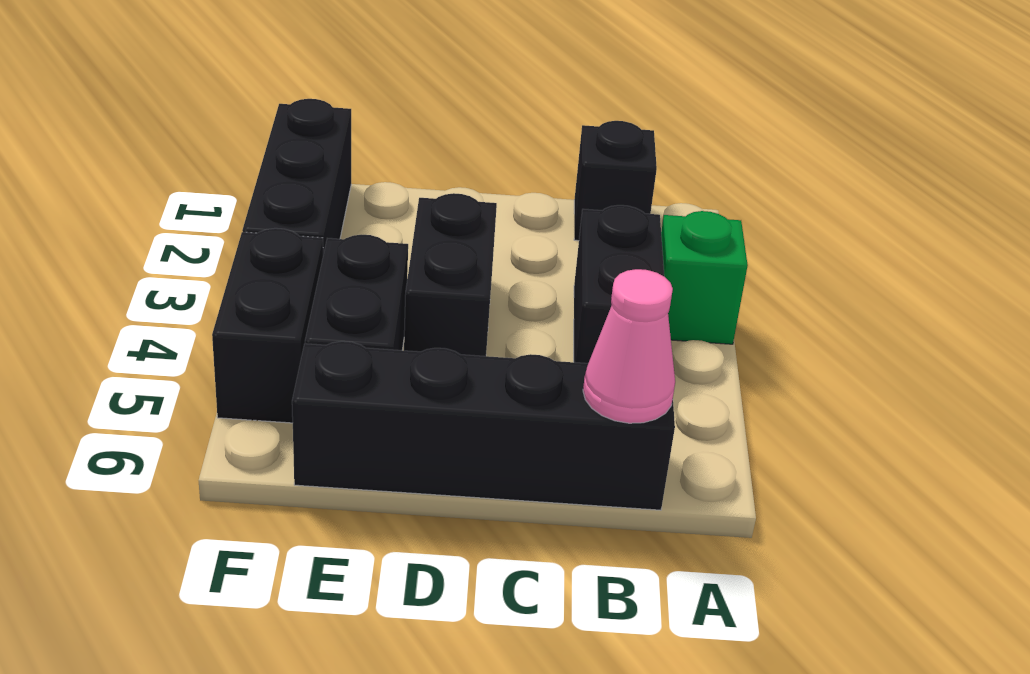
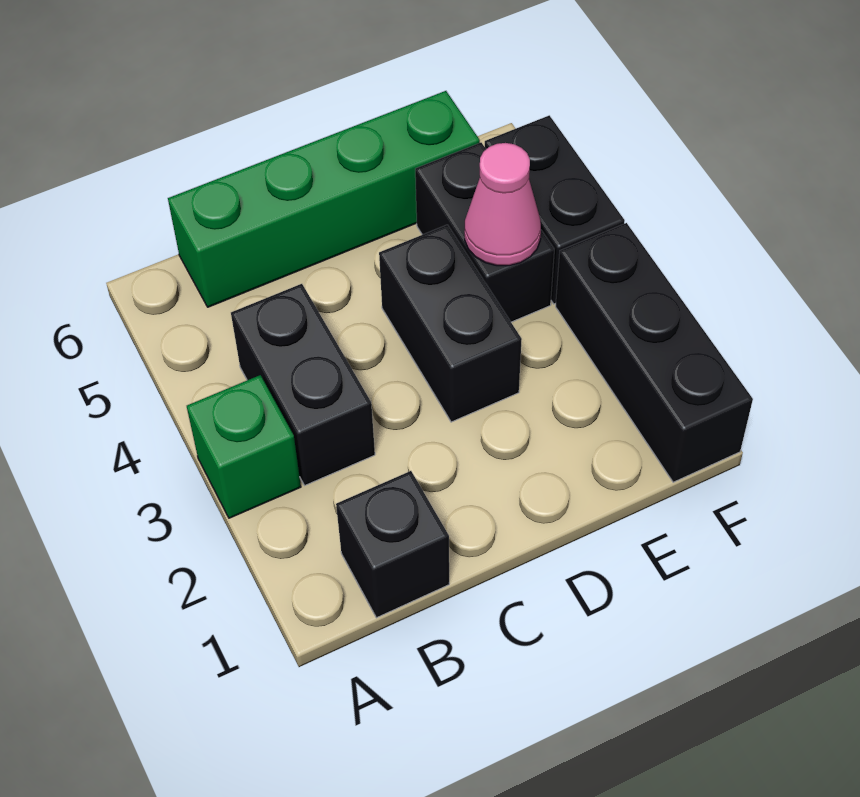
black brick B6:E6 level 1 -> green brick B6:E6 level 1
pink cone B6 level 2 -> pink cone E4 level 2

